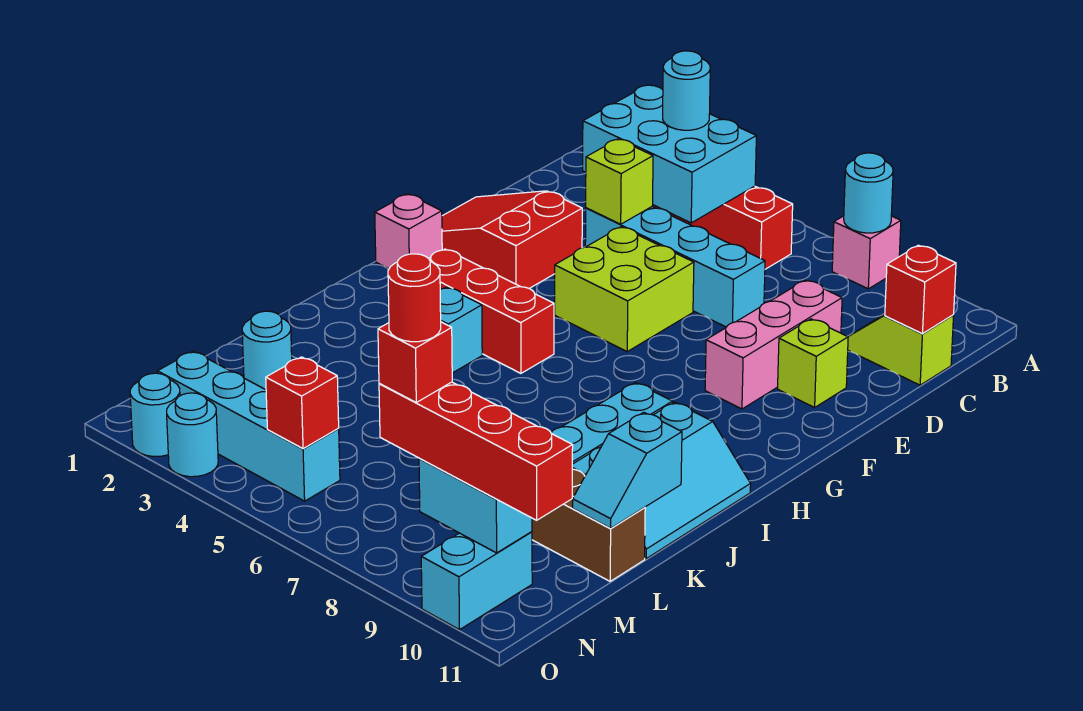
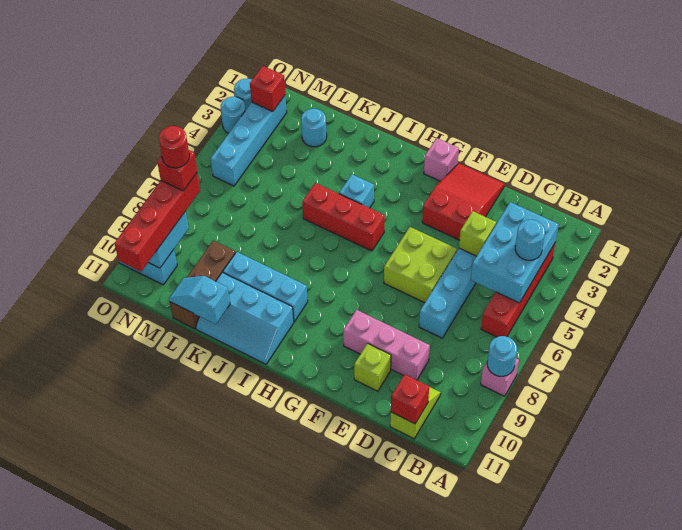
red brick H3:H5 level 1 -> red brick H5:J5 level 1
red brick N5 level 2 -> red brick N2 level 2

